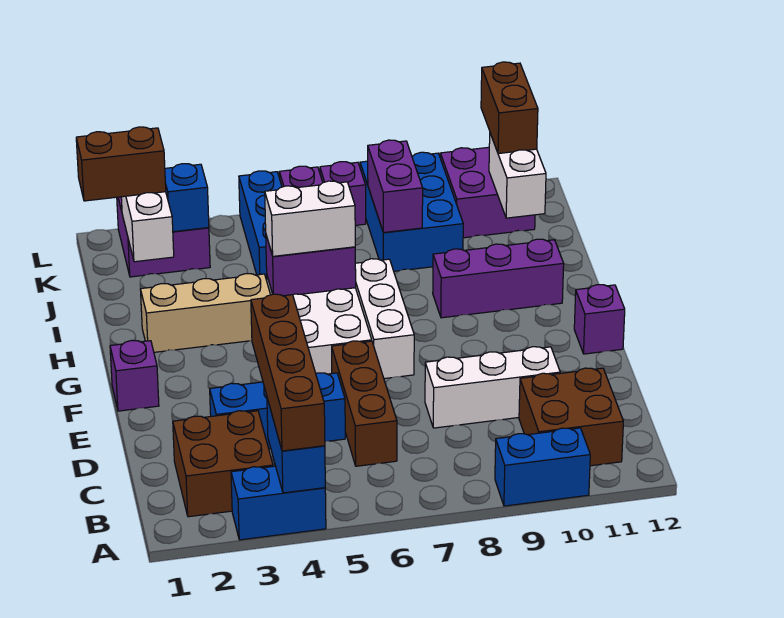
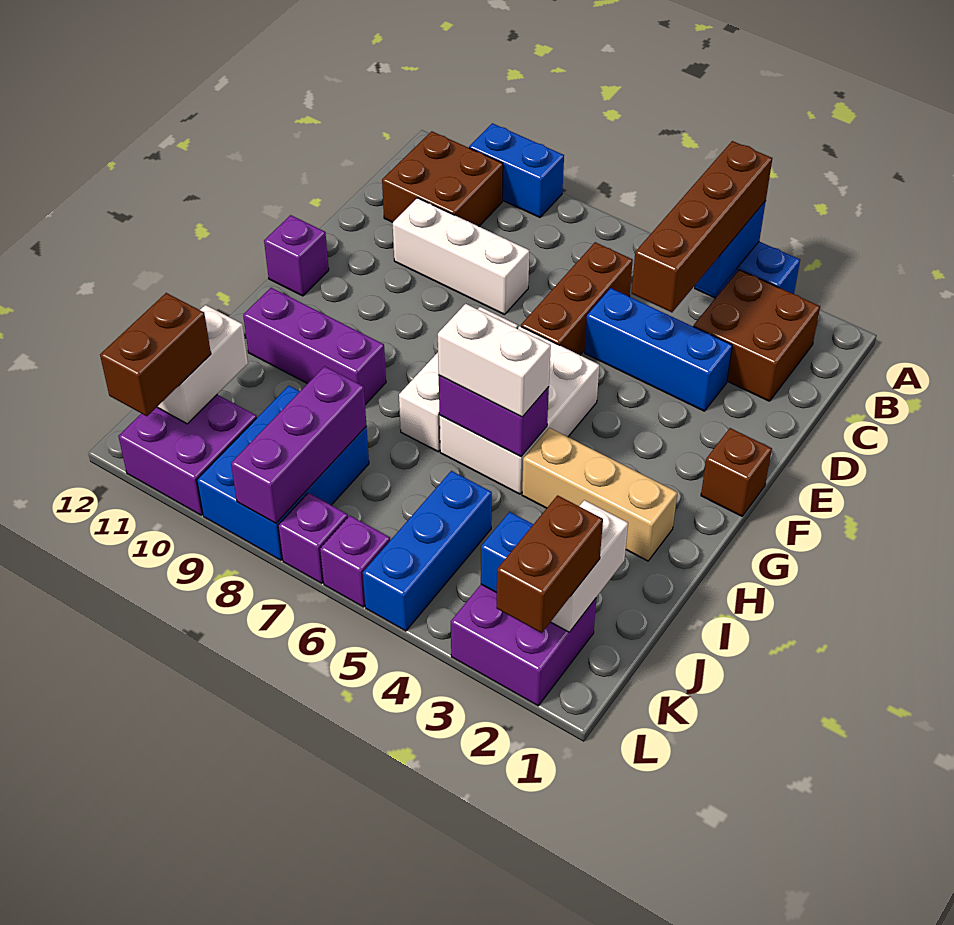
purple brick F1 level 1 -> brown brick F1 level 1
purple brick J8:K8 level 2 -> purple brick J8:L8 level 2
brown brick K1:K2 level 3 -> brown brick K2:L2 level 3

